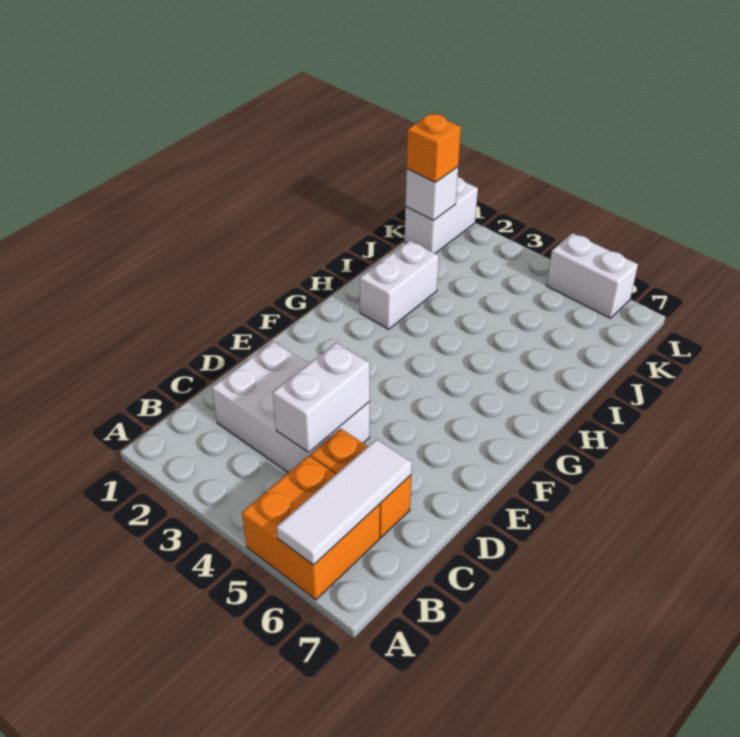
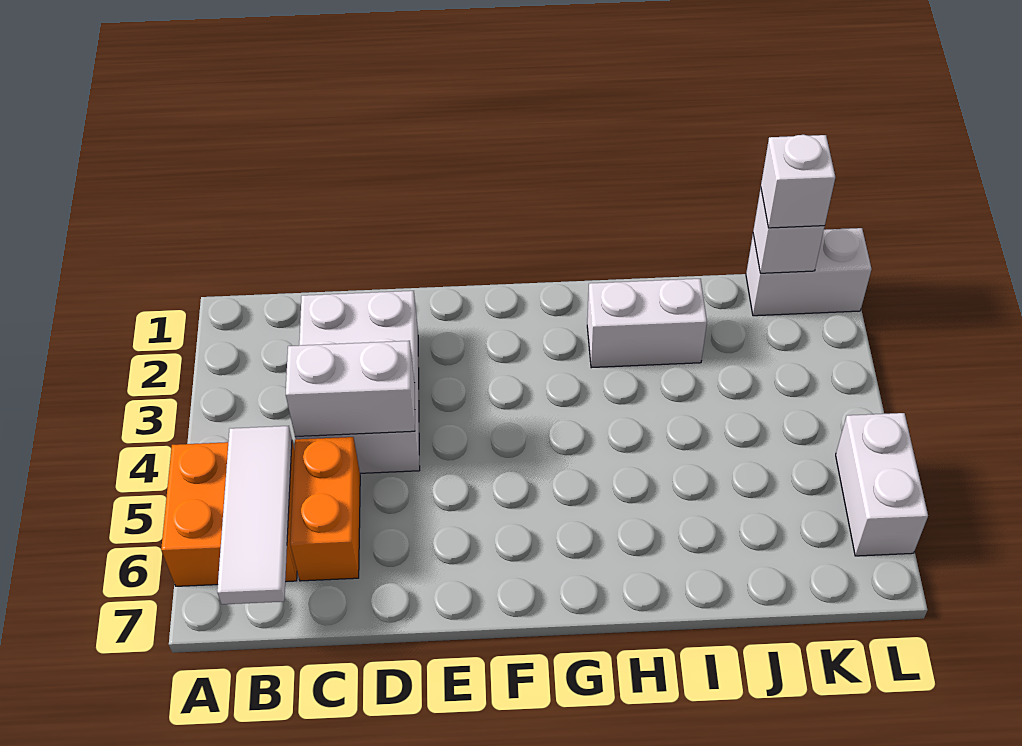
white tile A6:C6 level 2 -> white tile B5:B7 level 2
orange brick K1 level 3 -> white brick K1 level 3

